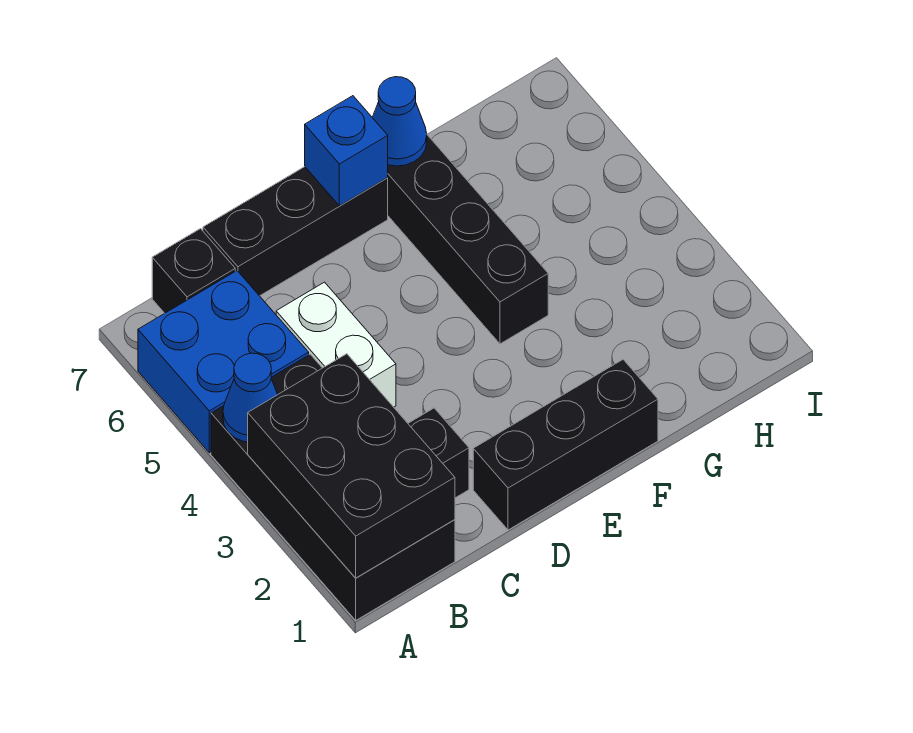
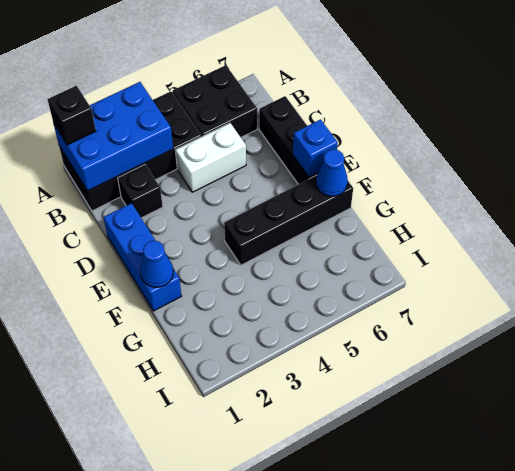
black brick A1:B3 level 2 -> blue brick A1:B3 level 2
blue cone A4 level 2 -> blue cone F1 level 2
blue brick A5:B6 level 1 -> black brick A5:B6 level 1
black brick B7 level 1 -> black brick A1 level 3
black brick D1:F1 level 1 -> blue brick D1:F1 level 1

